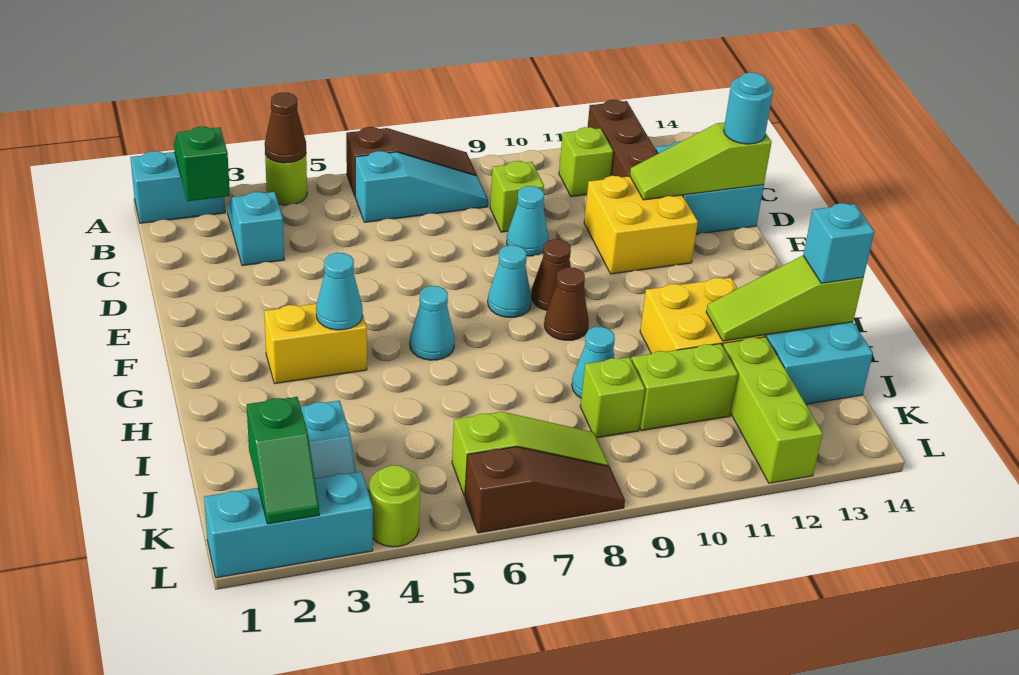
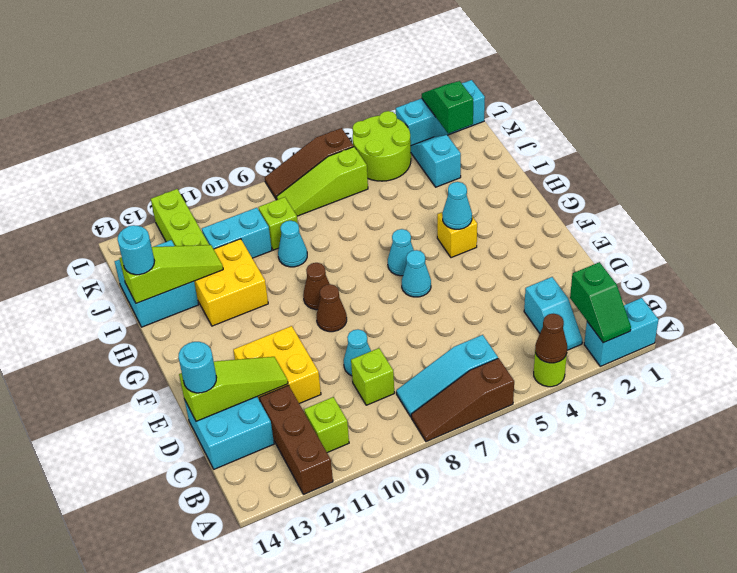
cyan cone F8 level 1 -> cyan cone F6 level 1
yellow brick G3:G4 level 1 -> yellow brick G4 level 1
cyan brick I14 level 3 -> cyan round brick I14 level 3
lime brick J10:J11 level 1 -> cyan brick J10:J11 level 1
lime round brick L4 level 1 -> lime round brick K4:L5 level 1

